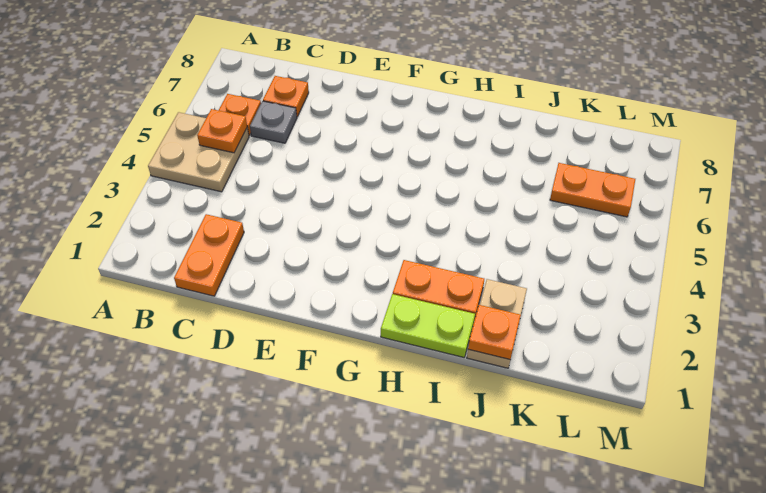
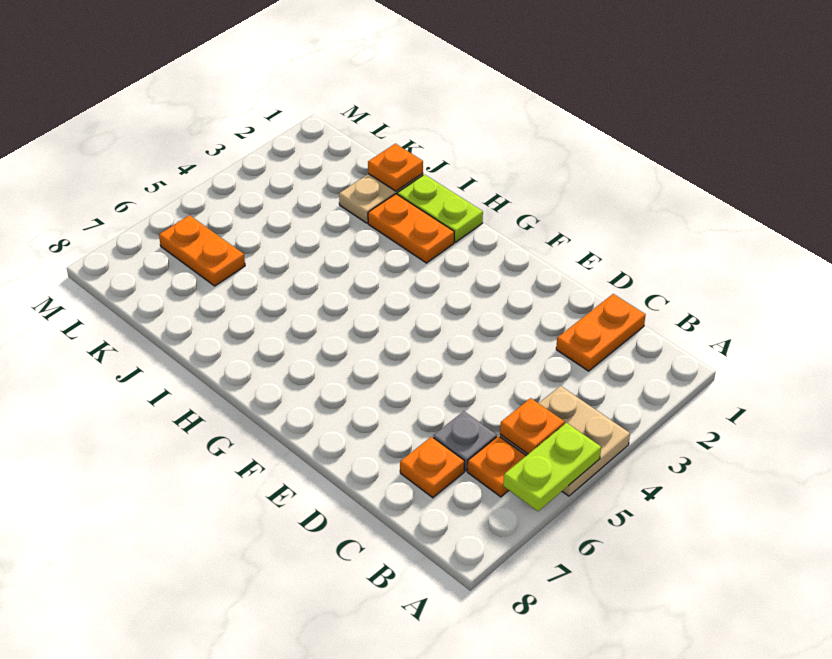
none -> lime plate A5:A6 level 2

